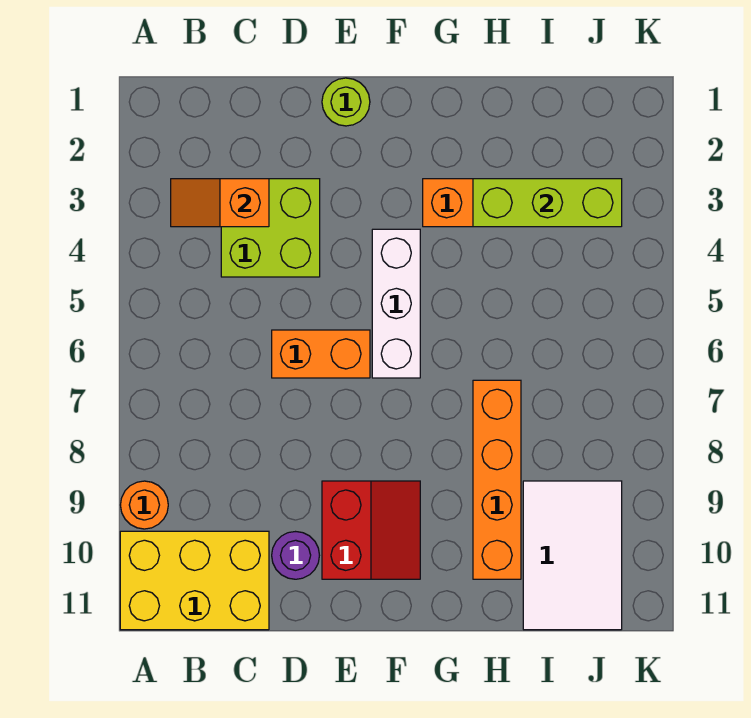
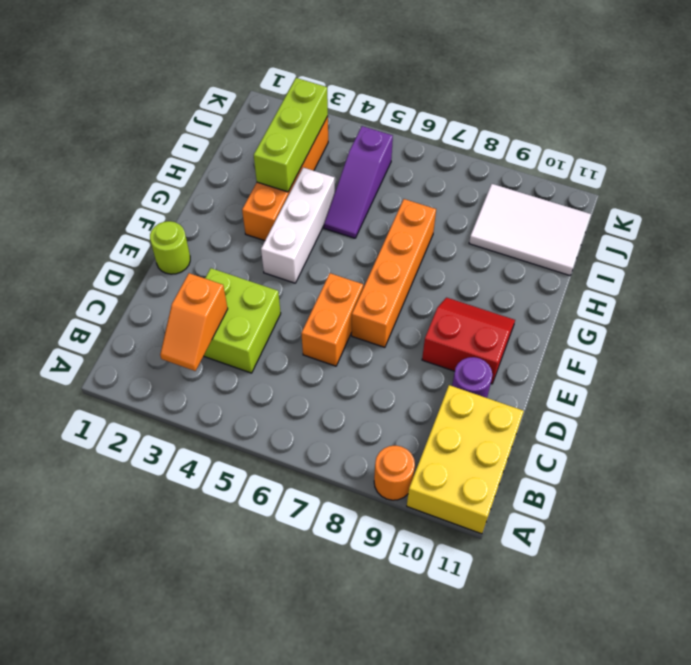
white brick F4:F6 level 1 -> white brick F4:H4 level 1
none -> purple slope H5:J5 level 1 top J
orange brick H7:H10 level 1 -> orange brick E7:H7 level 1

